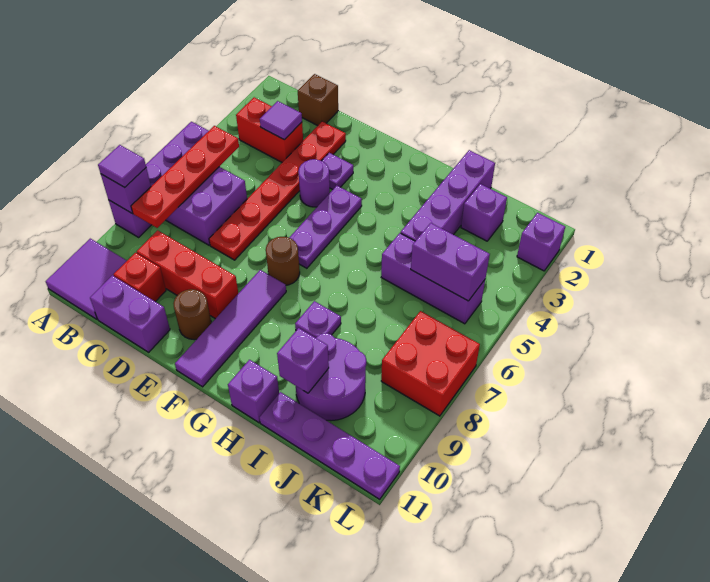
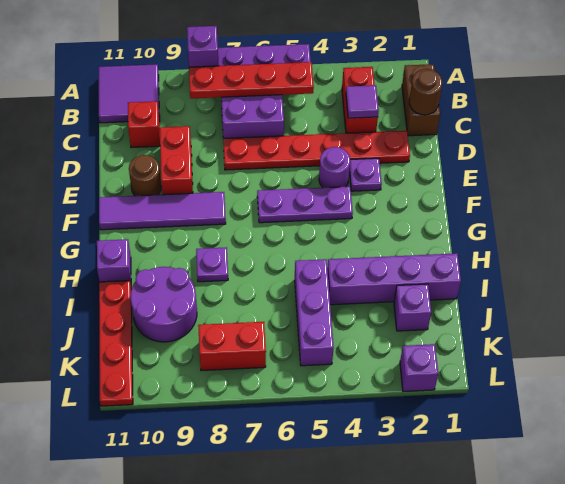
purple tile A8 level 3 -> none
brown brick C1 level 1 -> brown brick B1:C1 level 1
red brick C9:E9 level 1 -> red brick D9:E9 level 1
purple brick C11:D11 level 1 -> none
brown round brick F7 level 1 -> brown round brick C1 level 2
purple brick I10 level 2 -> none
purple plate I11:L11 level 1 -> red plate I11:L11 level 1
purple brick J5:K5 level 2 -> none
red brick K7:L8 level 1 -> red brick K7:K8 level 1

